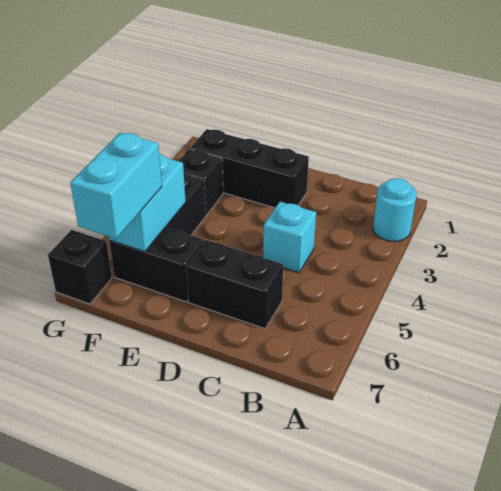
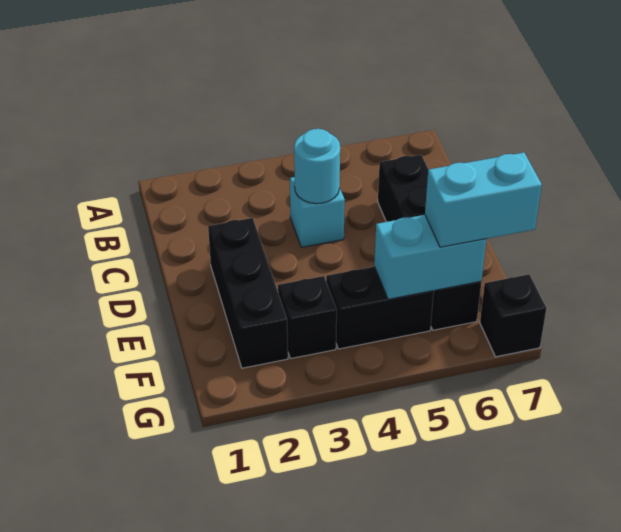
cyan round brick A2 level 1 -> cyan round brick C4 level 2

